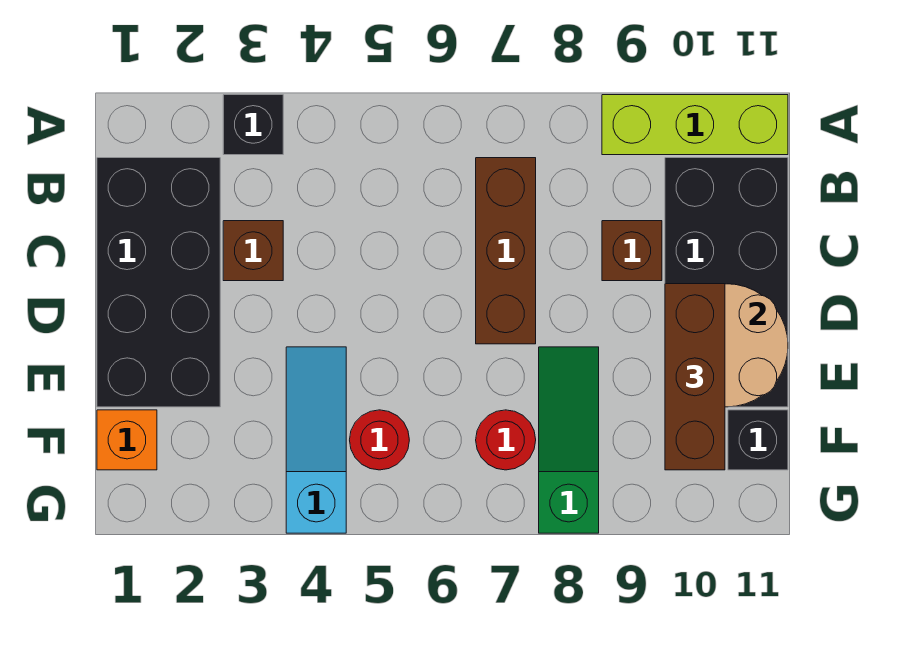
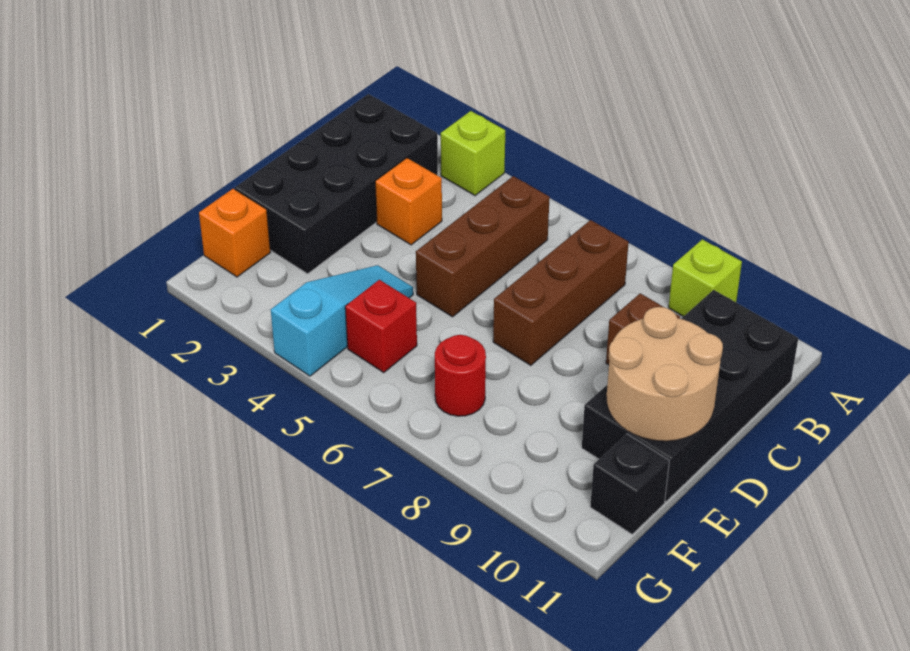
black brick A3 level 1 -> lime brick A3 level 1
lime brick A9:A11 level 1 -> lime brick A9 level 1
brown brick C3 level 1 -> orange brick C3 level 1
brown brick D10:F10 level 3 -> brown brick B5:D5 level 1
green slope E8:G8 level 1 top G -> none
red round brick F5 level 1 -> red brick F5 level 1

